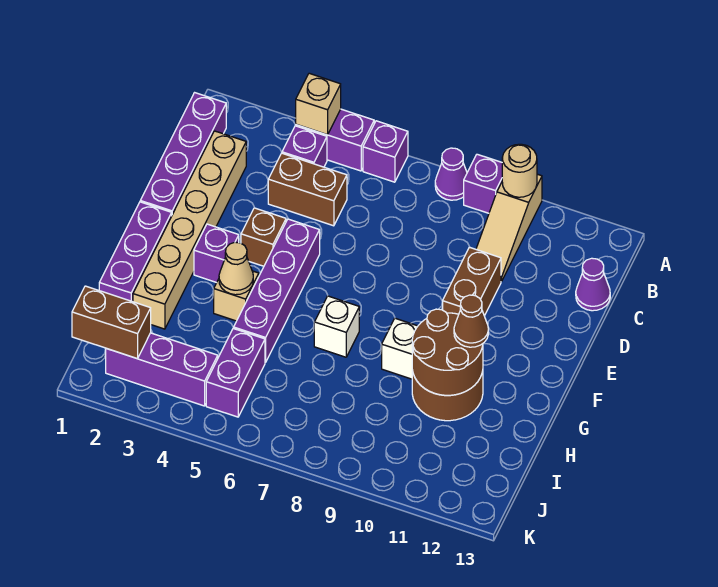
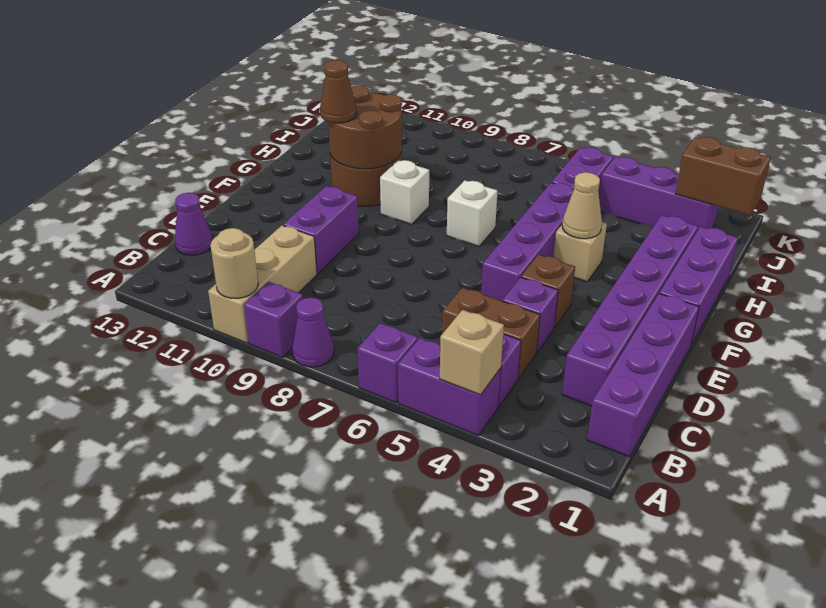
tan slope A10:C10 level 1 top A -> tan brick A10:C10 level 1
tan brick C2:H2 level 1 -> purple brick C2:H2 level 1
brown brick D10:E10 level 1 -> purple brick D10:E10 level 1
purple brick F3 level 1 -> purple brick D4 level 1

